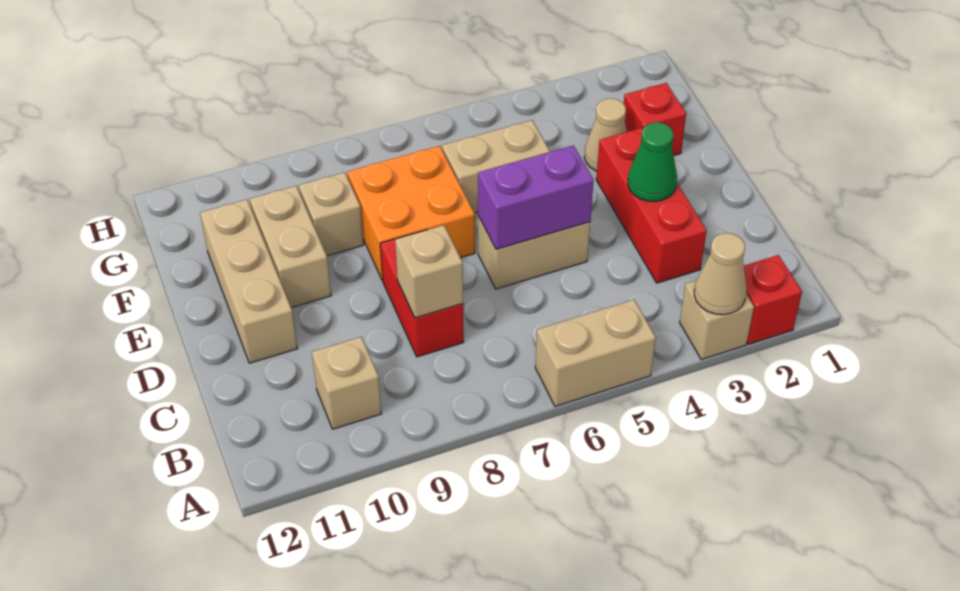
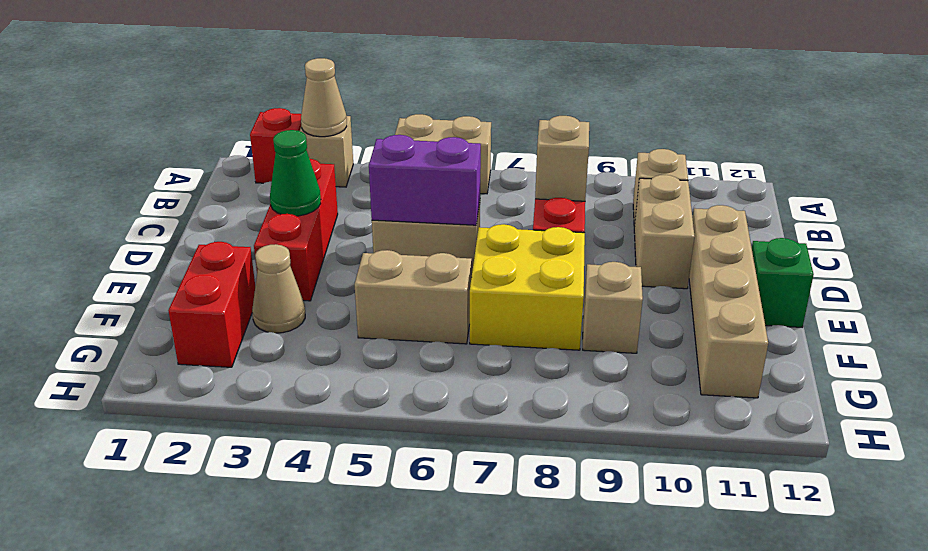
tan brick D11:F11 level 1 -> tan brick D11:G11 level 1
orange brick E7:F8 level 1 -> yellow brick E7:F8 level 1
tan brick E10:F10 level 1 -> tan brick C10:D10 level 1
none -> green brick E12 level 1
red brick F2 level 1 -> red brick F2:G2 level 1

